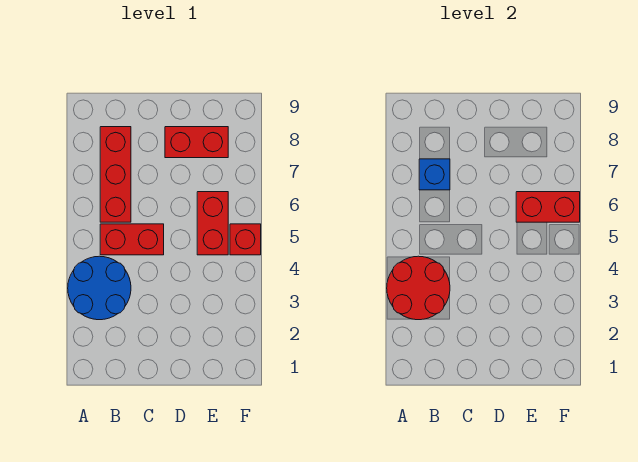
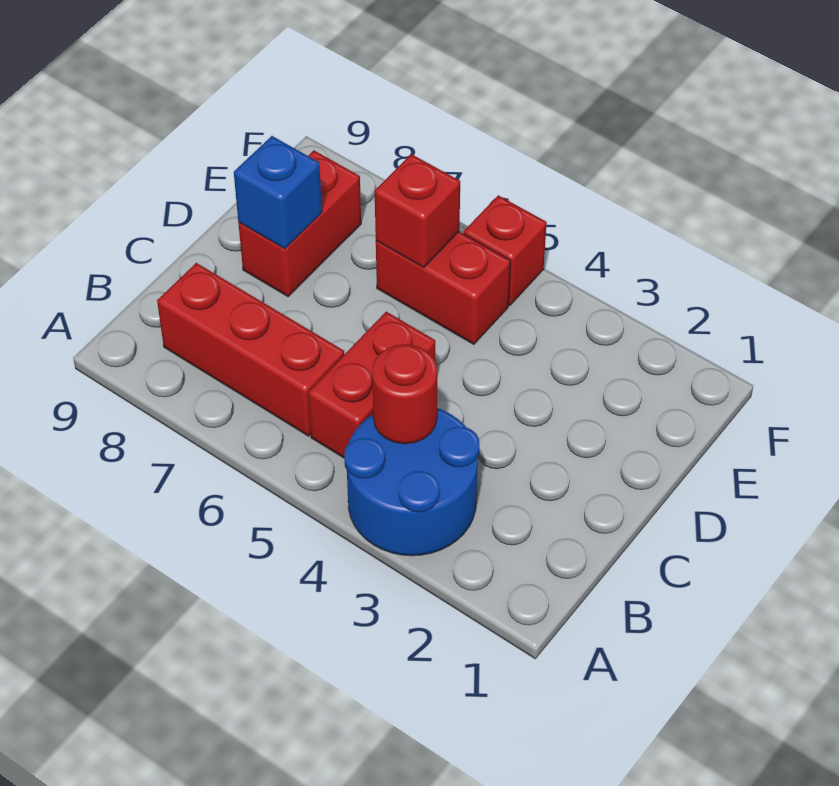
red round brick A3:B4 level 2 -> red round brick B4 level 2
blue brick B7 level 2 -> blue brick D8 level 2
red brick E6:F6 level 2 -> red brick E6 level 2

